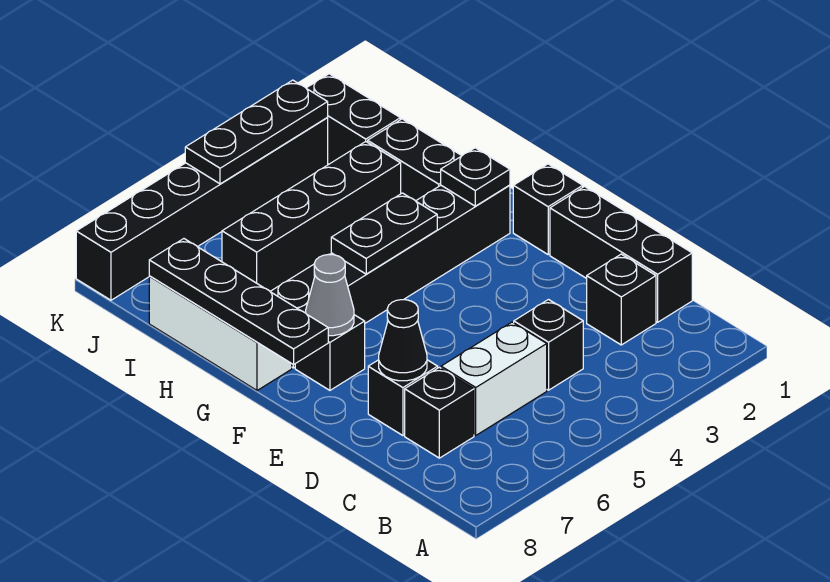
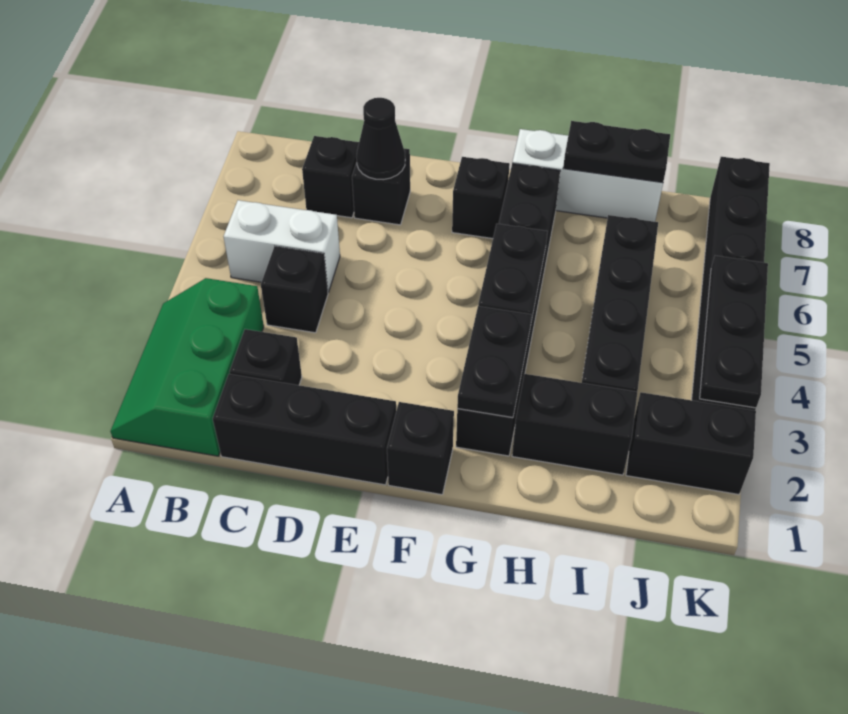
none -> green slope A1:B3 level 1 top B
white brick C5:C6 level 1 -> white brick B5:C5 level 1
grey cone F7 level 2 -> none
black plate F8:I8 level 2 -> black plate H8:I8 level 2
black plate G2 level 2 -> black plate G2:G3 level 2

